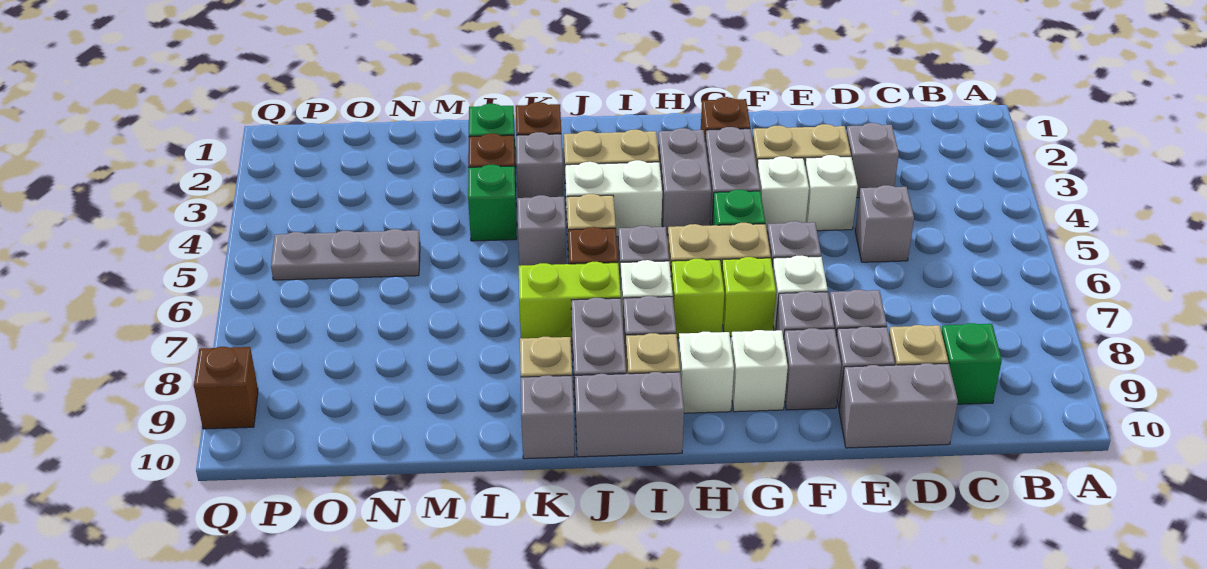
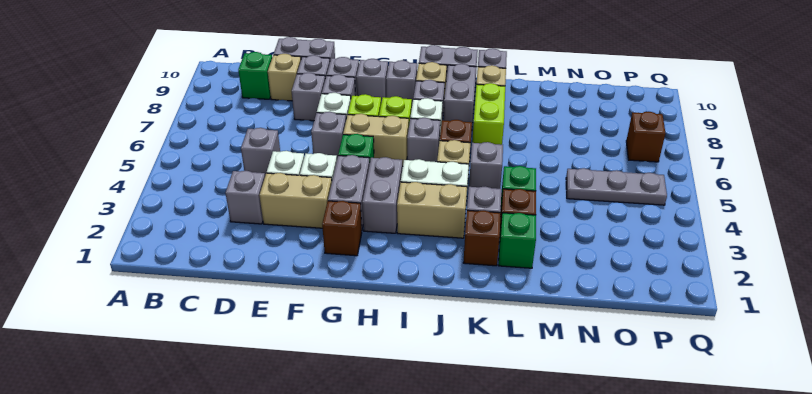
white brick G9 level 1 -> grey brick G9 level 1
white brick H9 level 1 -> grey brick H9 level 1
lime brick J7:K7 level 1 -> lime brick K7:K8 level 1
brown brick Q9 level 1 -> brown brick P7 level 1

